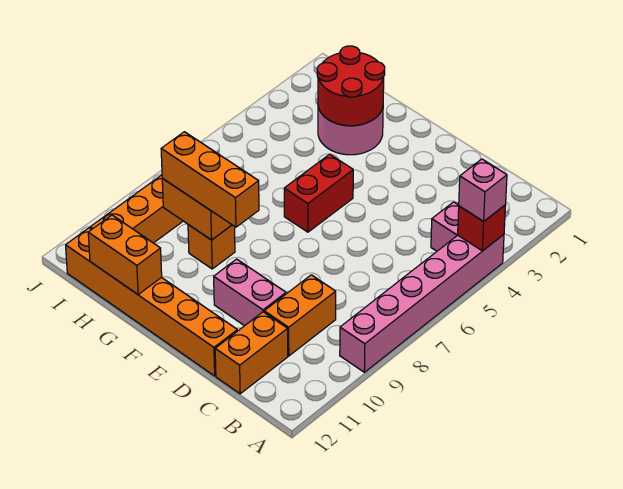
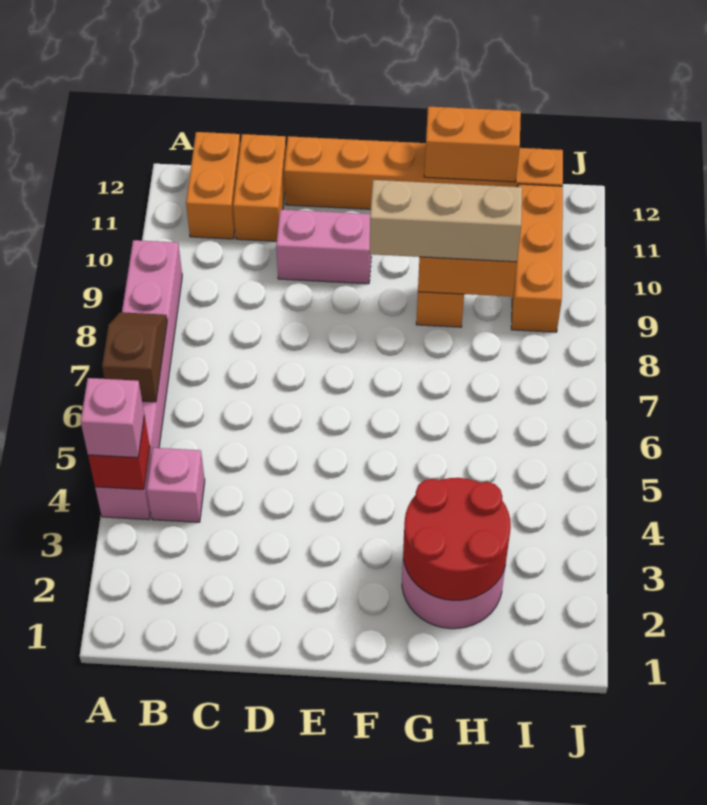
none -> brown slope A6:A7 level 2 top 6
orange brick C9:C10 level 1 -> orange brick B11:B12 level 1
red brick F5:F6 level 1 -> none
orange brick F9:H9 level 3 -> tan brick F9:H9 level 3

